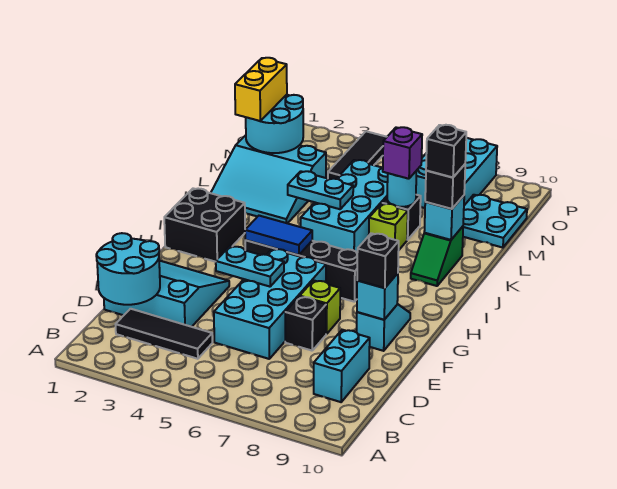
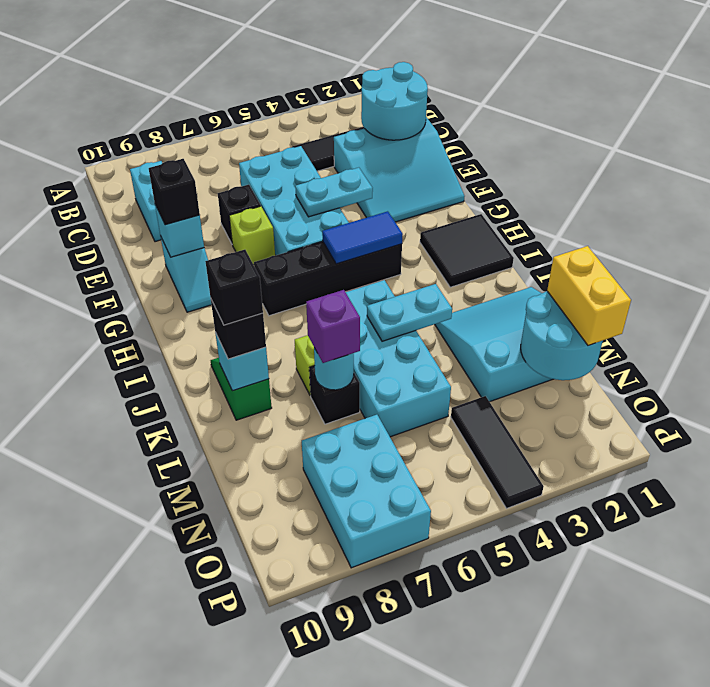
black brick H1:I2 level 1 -> black tile H1:I2 level 1
cyan plate M9:N10 level 1 -> none

